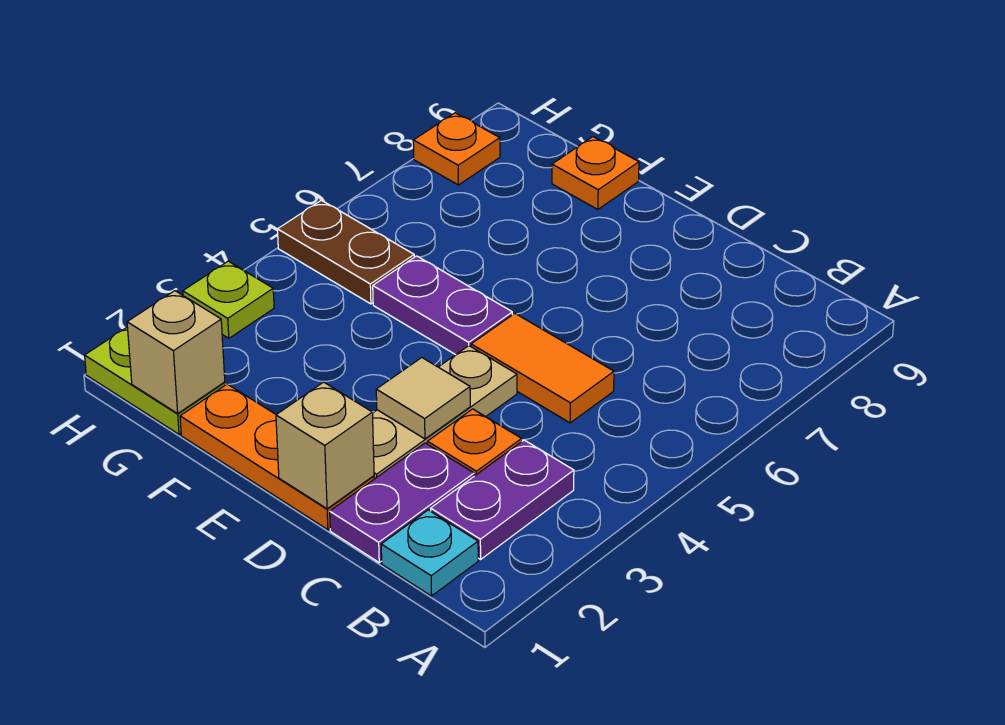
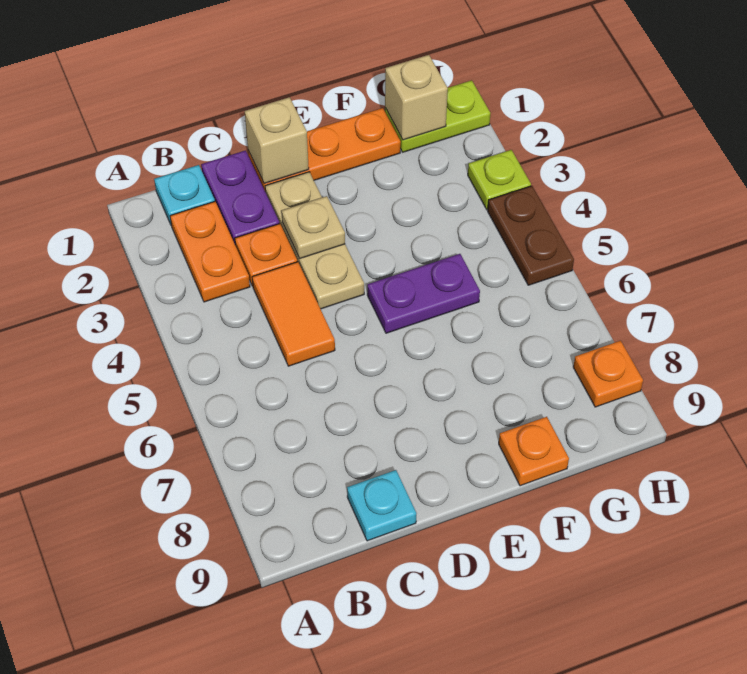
purple plate B2:B3 level 1 -> orange plate B2:B3 level 1
orange tile C5:D5 level 1 -> orange tile C4:C5 level 1
none -> cyan plate C9 level 1
tan tile D3 level 2 -> tan plate D3 level 2
brown plate G5:H5 level 1 -> brown plate H4:H5 level 1

